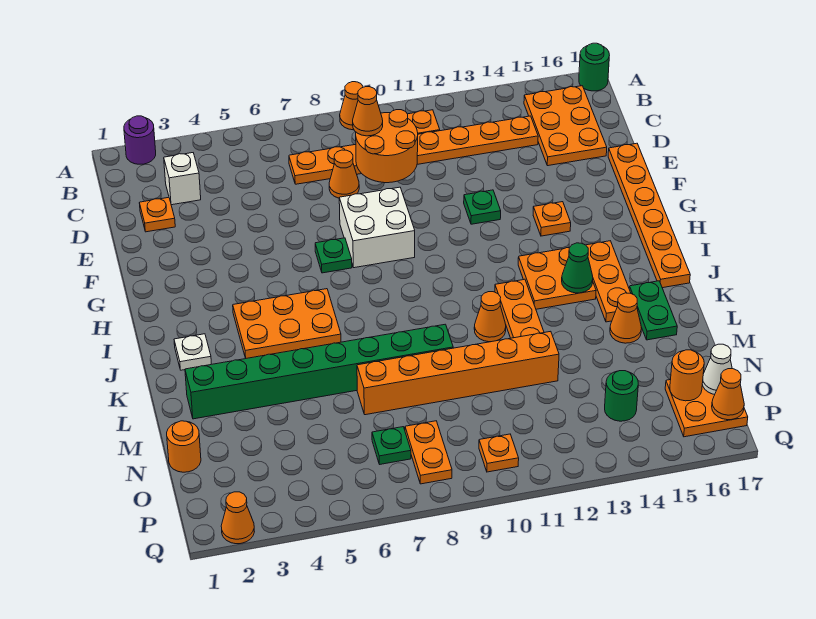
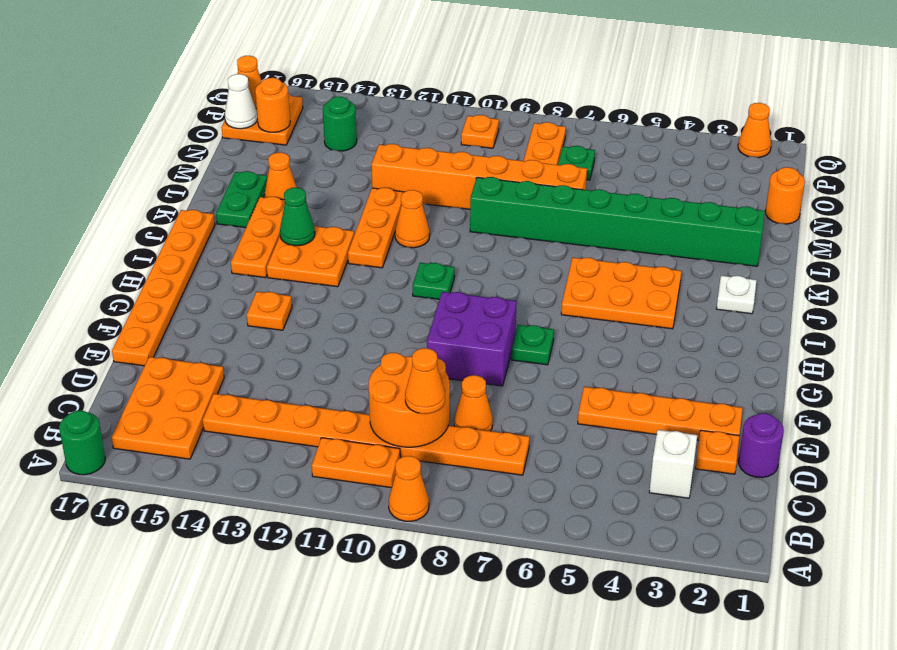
purple round brick A2 level 1 -> purple round brick D1 level 1
none -> orange plate E2:E5 level 1
white brick F8:G9 level 1 -> purple brick F8:G9 level 1
green plate F12 level 1 -> green plate I10 level 1

